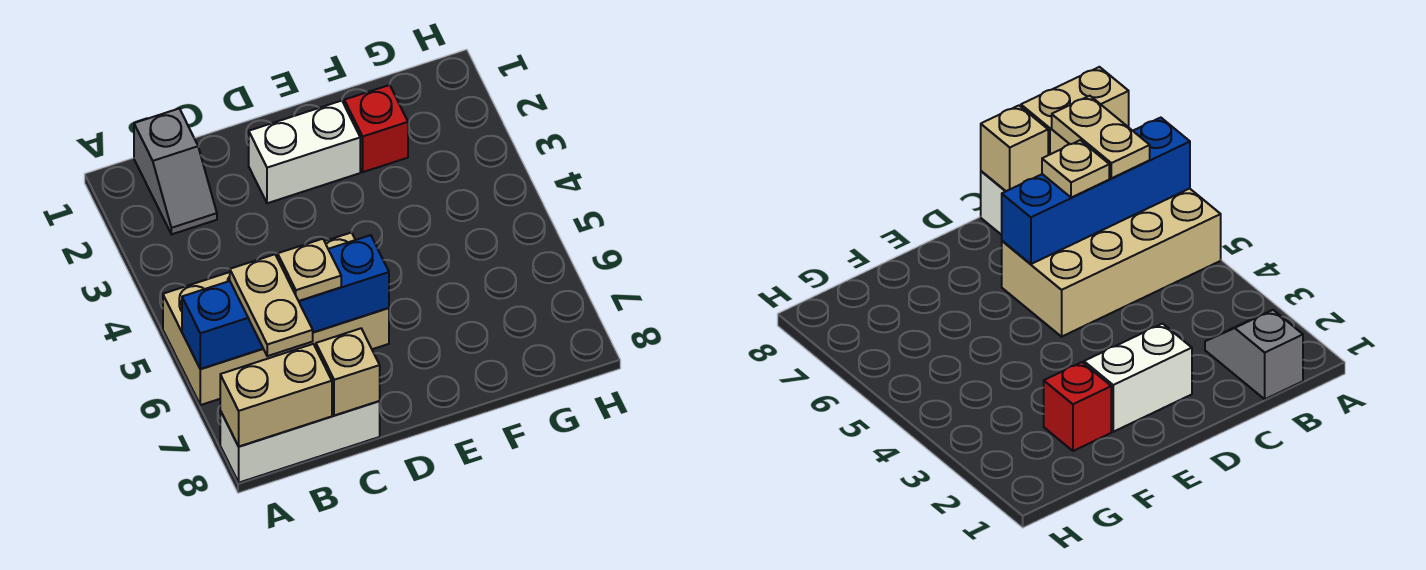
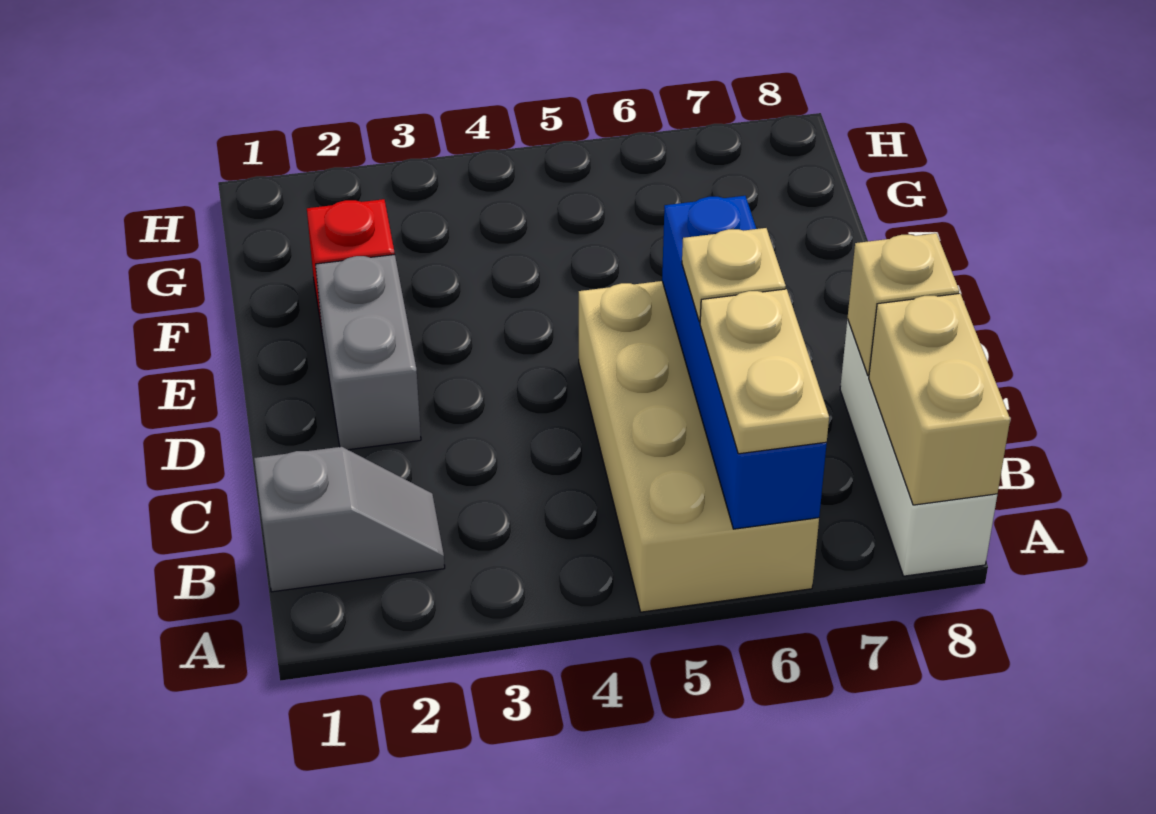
tan plate B6:B7 level 3 -> tan plate A6:B6 level 3
white brick D2:E2 level 1 -> grey brick D2:E2 level 1

